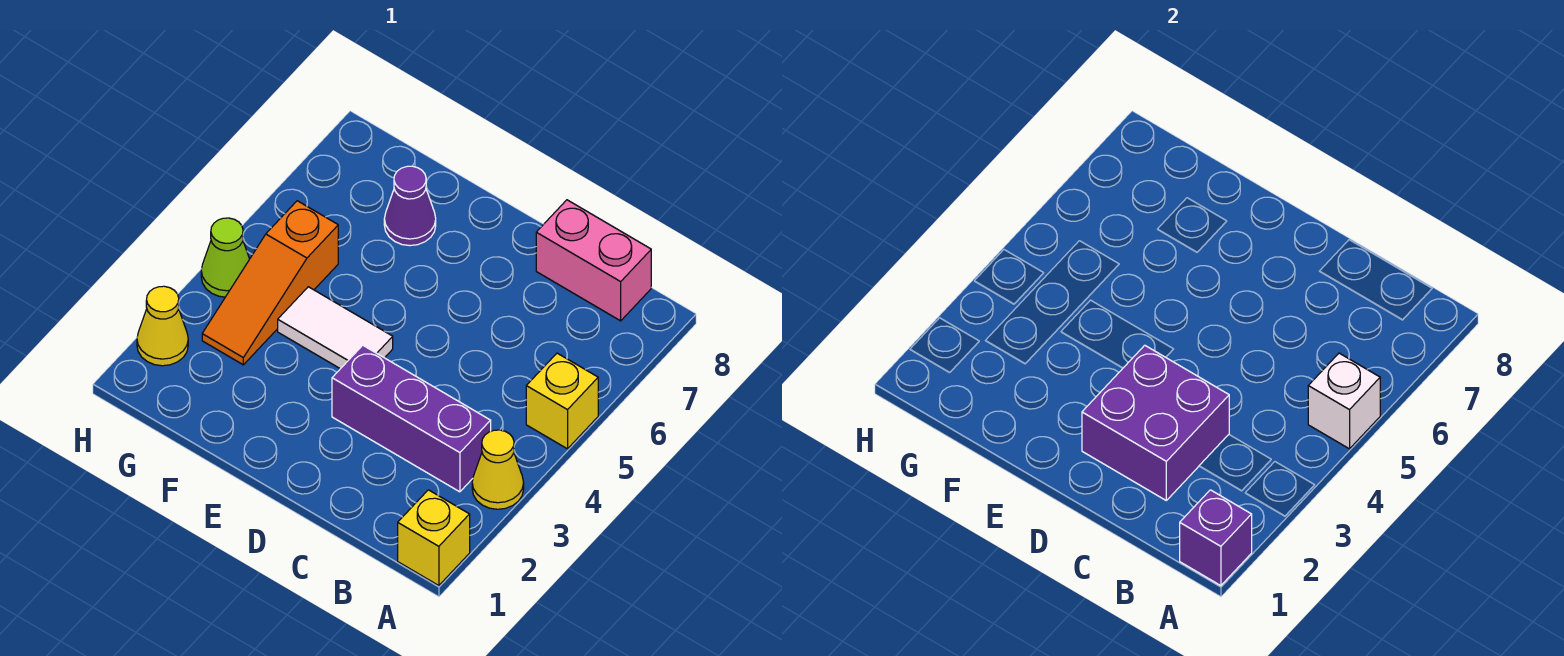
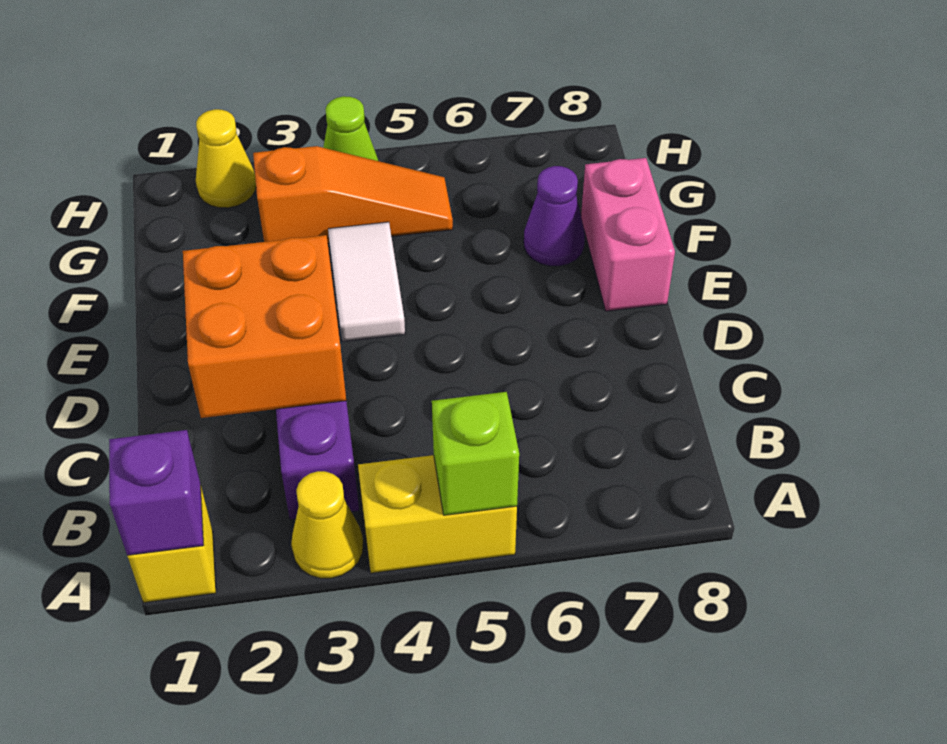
yellow brick A5 level 1 -> yellow brick A4:A5 level 1
white brick A5 level 2 -> lime brick A5 level 2
pink brick B8:C8 level 1 -> pink brick E8:F8 level 1
purple brick C2:D3 level 2 -> orange brick C2:D3 level 2
orange slope G3:G5 level 1 top 5 -> orange slope G3:G5 level 1 top 3

